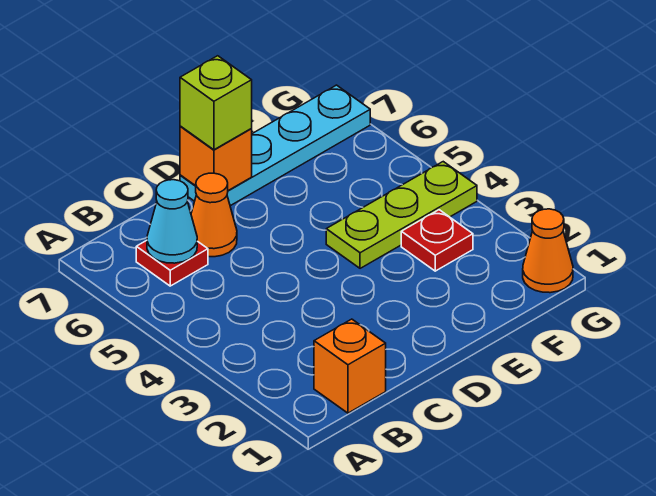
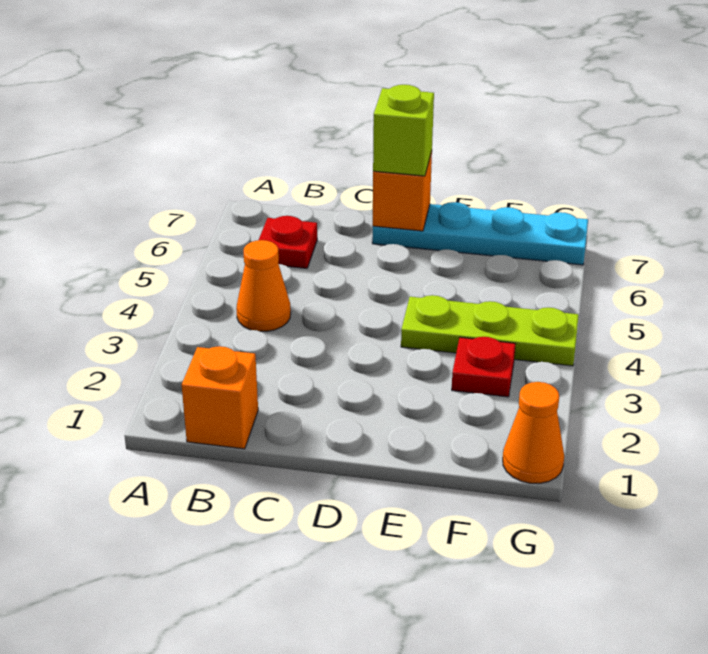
cyan cone B6 level 2 -> none
orange cone C6 level 1 -> orange cone B4 level 1

